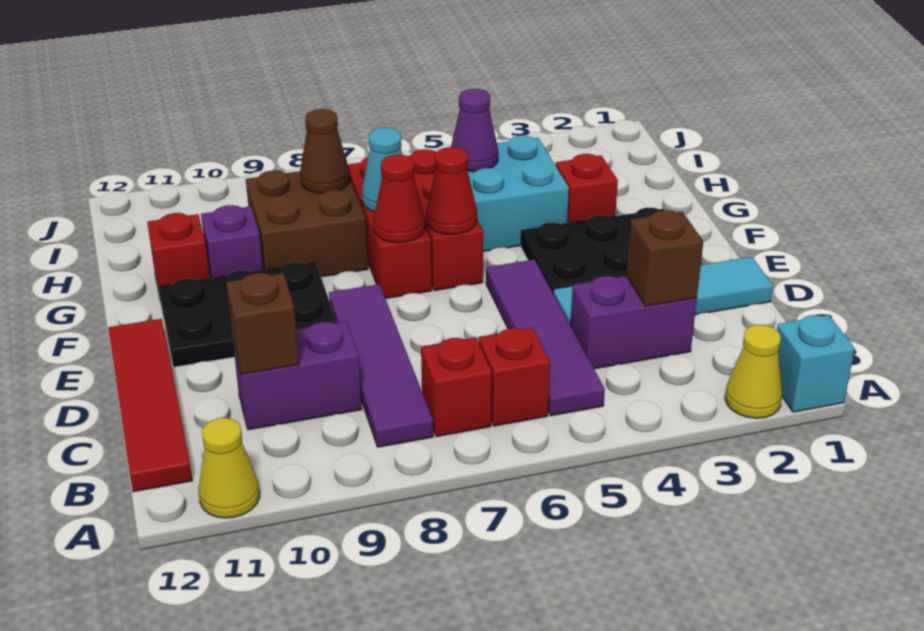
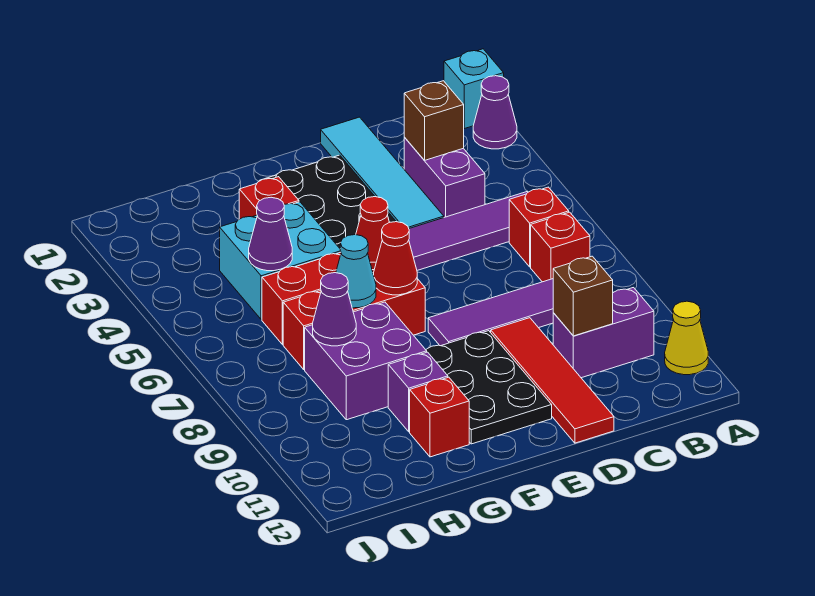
yellow cone A2 level 1 -> purple cone A2 level 1
red tile B12:E12 level 1 -> red tile D9:D12 level 1
purple brick C9:C10 level 1 -> purple brick B10:C10 level 1
brown brick G8:H9 level 1 -> purple brick G8:H9 level 1
brown cone H8 level 2 -> purple cone H8 level 2

